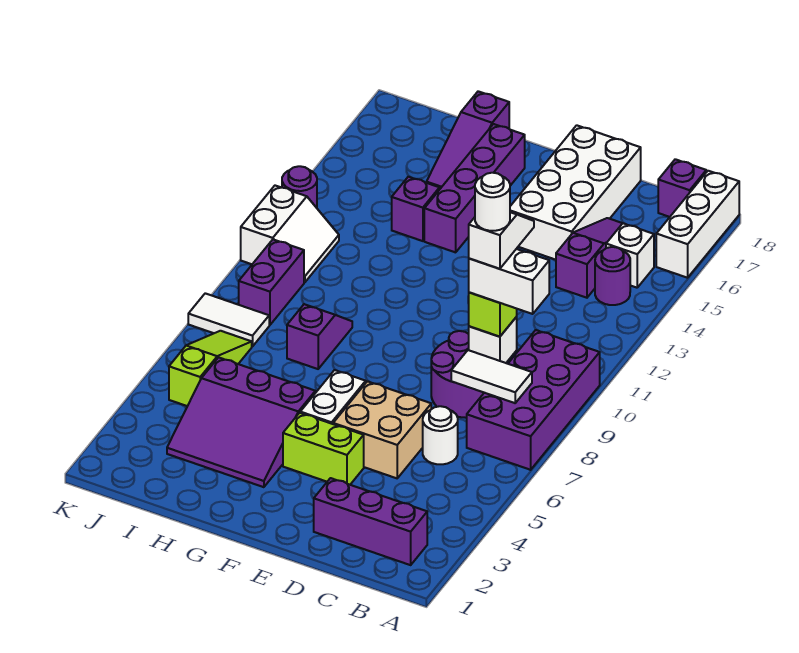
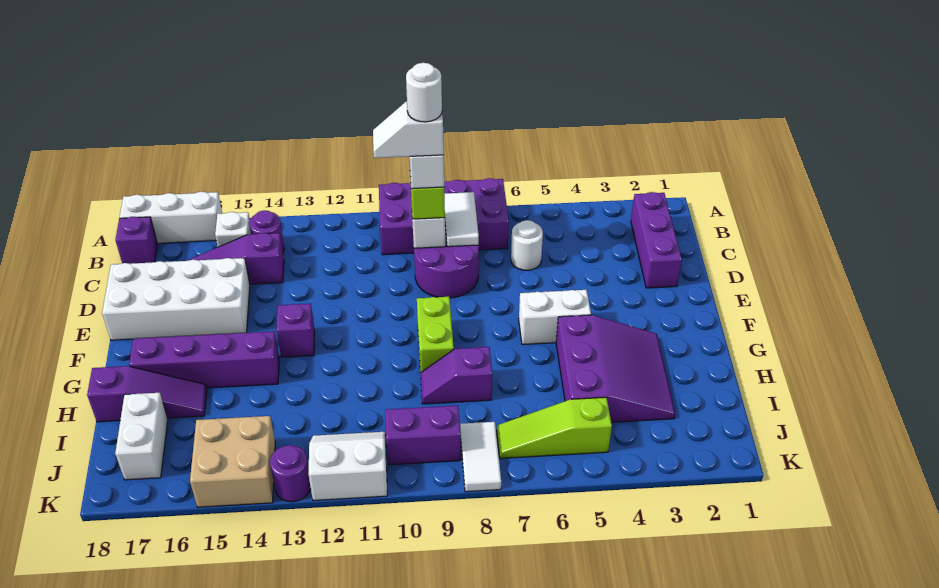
tan brick D5:E6 level 1 -> tan brick J14:K15 level 1
lime brick E4:F4 level 1 -> lime brick F9:G9 level 1
purple brick H14 level 1 -> purple brick F13 level 1
none -> white brick I17:J17 level 1

